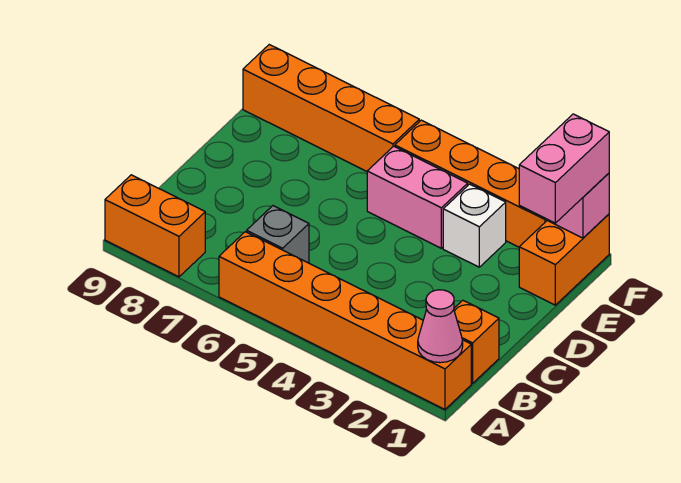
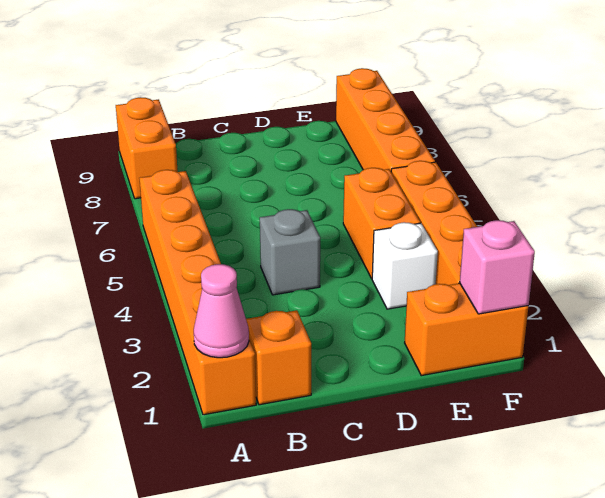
grey brick B6 level 1 -> grey brick C4 level 1
pink brick E1:F1 level 3 -> none
pink brick E4:E5 level 1 -> orange brick E4:E5 level 1

